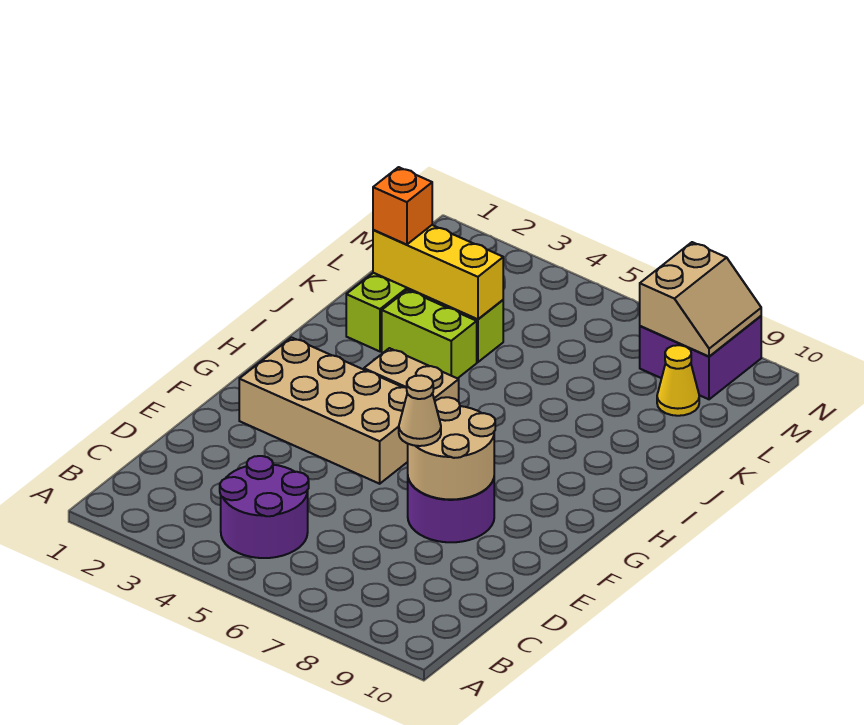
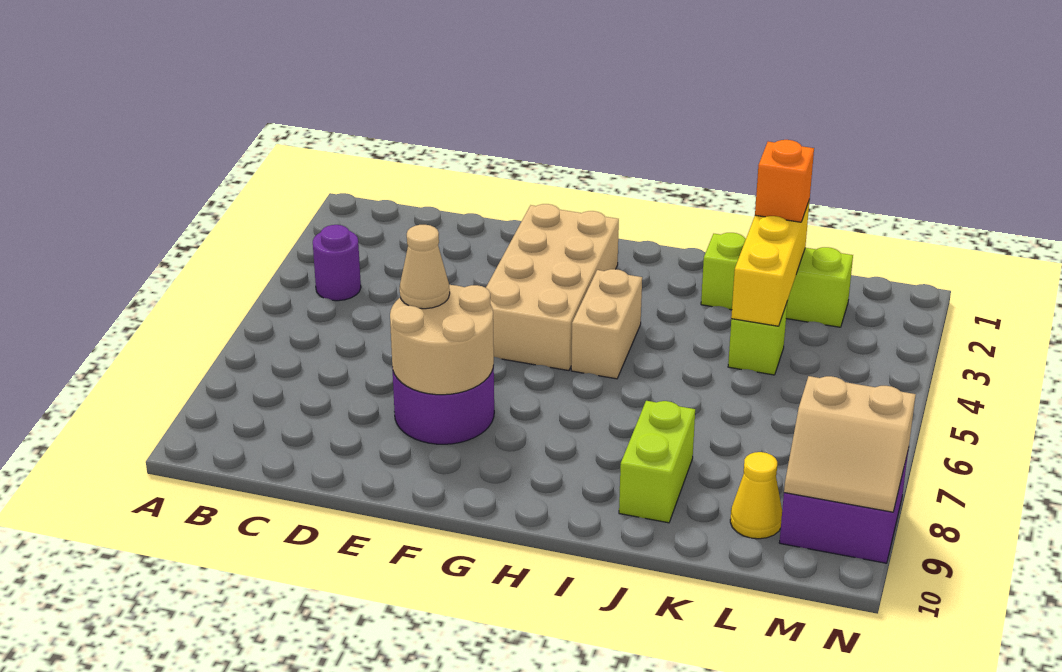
purple round brick B4:C5 level 1 -> purple round brick B4 level 1
lime brick J3:J4 level 1 -> lime brick J8:J9 level 1

